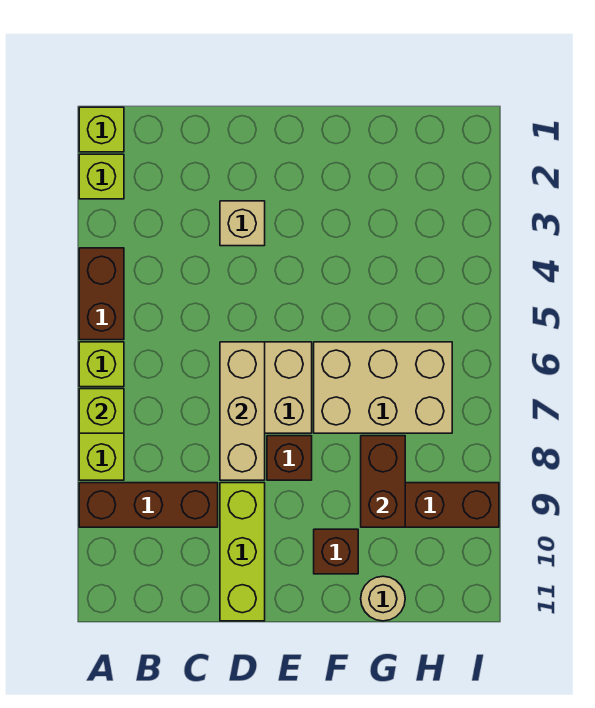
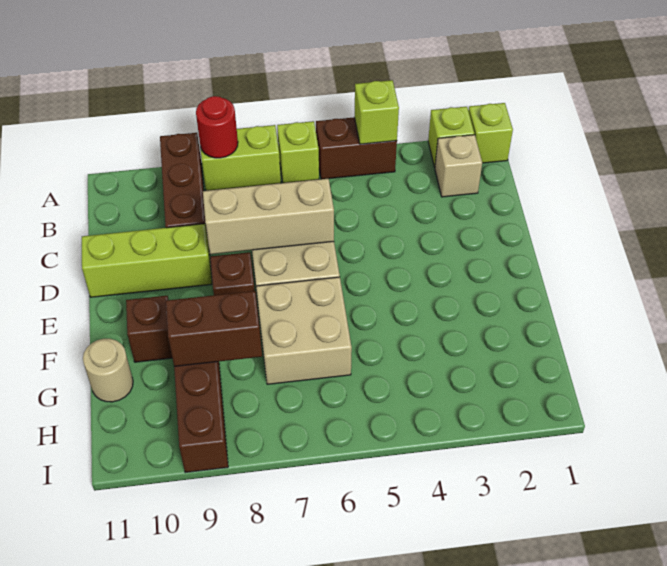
lime brick A7 level 2 -> lime brick A4 level 2
none -> red round brick A8 level 2
tan brick D3 level 1 -> tan brick B2 level 1
tan brick F6:H7 level 1 -> tan brick F6:G7 level 1

